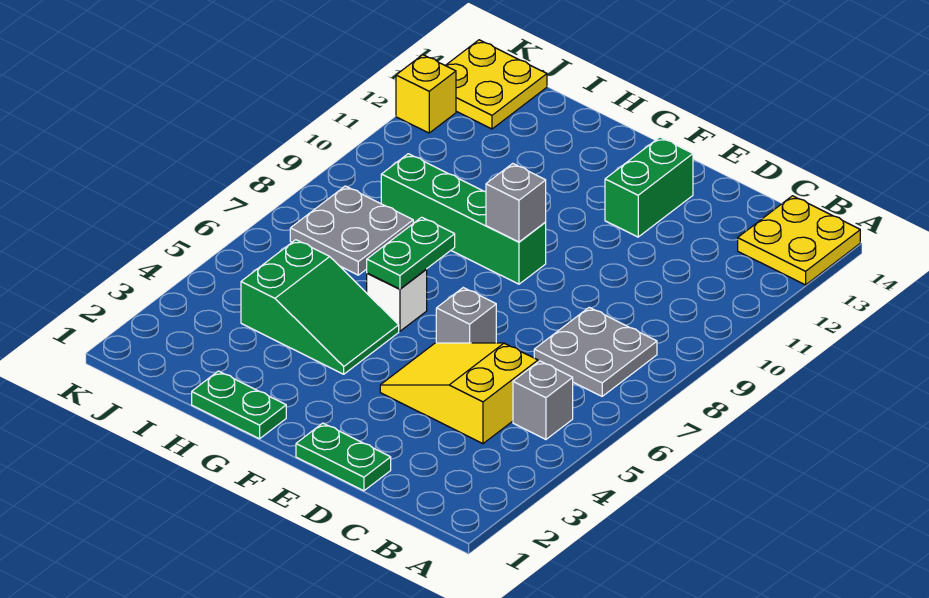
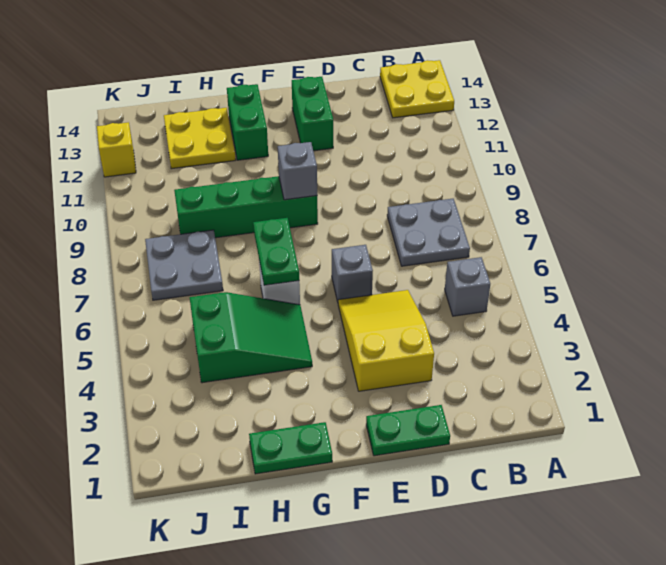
yellow slope C4:E5 level 1 top C -> yellow slope D3:E5 level 1 top 3
none -> green brick G12:G13 level 1
yellow plate J13:K14 level 1 -> yellow plate H12:I13 level 1

